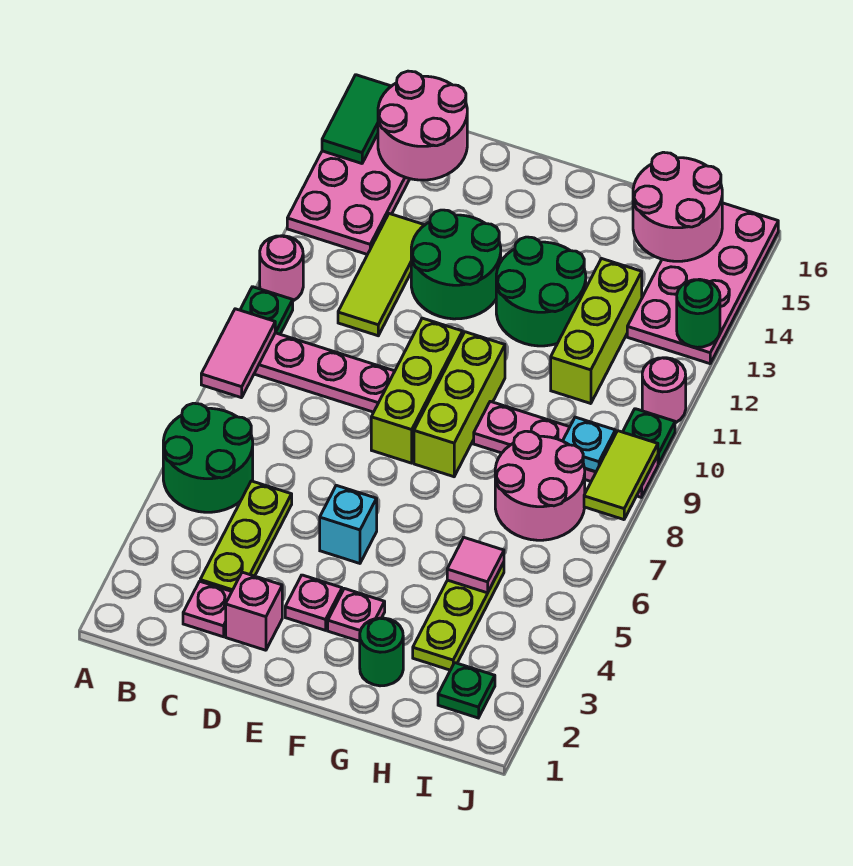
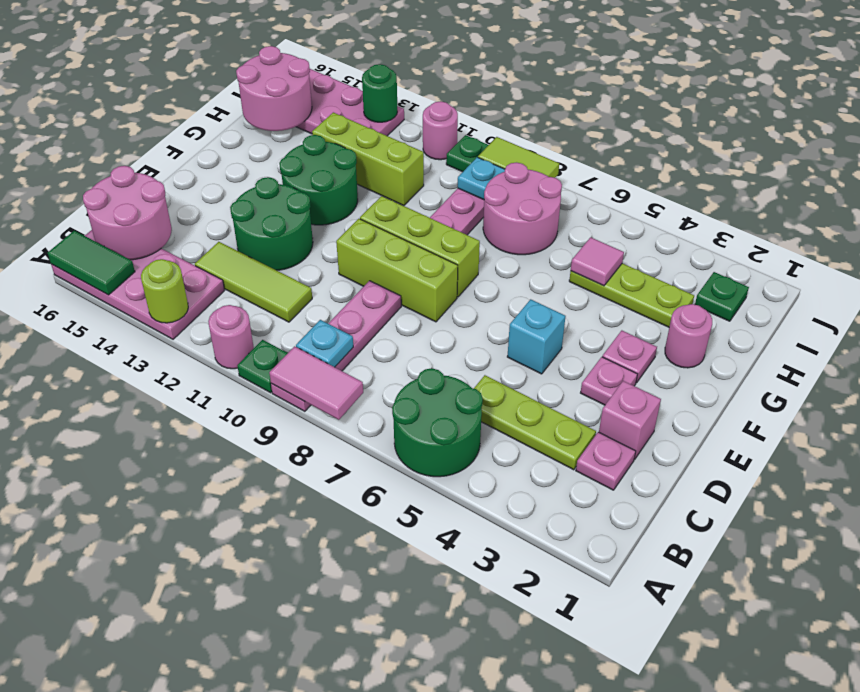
none -> lime round brick A13 level 2
none -> cyan plate B9 level 2
green round brick G2 level 1 -> pink round brick G2 level 1

